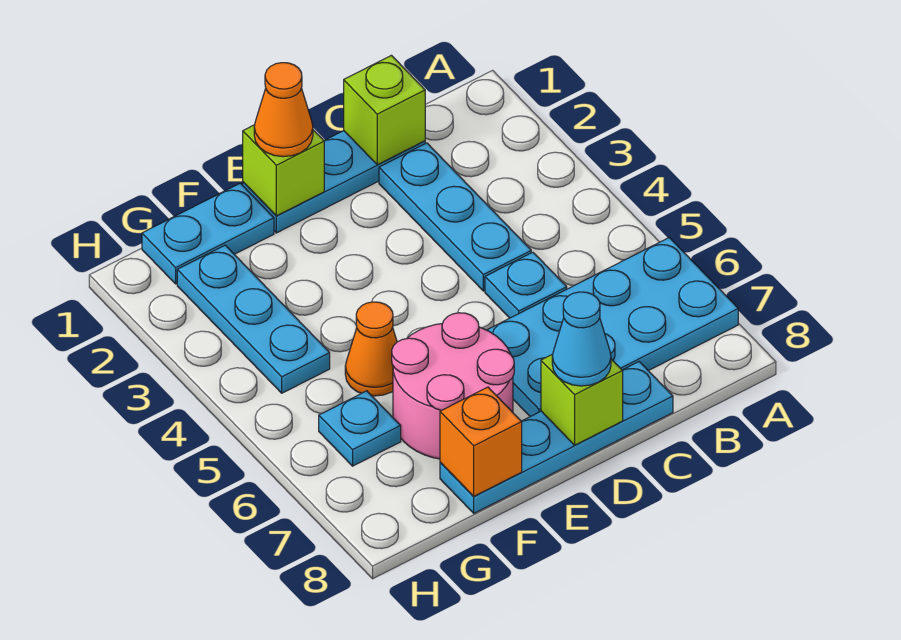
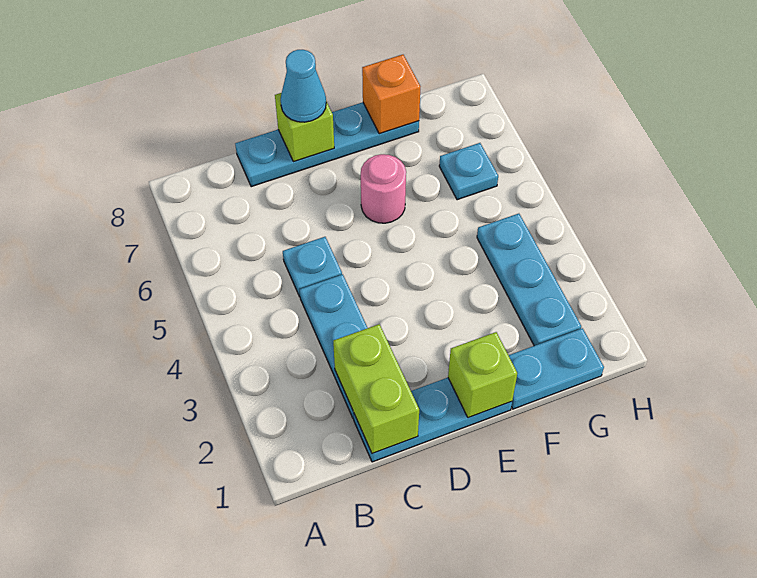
cyan plate A6:D7 level 1 -> none
lime brick C1 level 2 -> lime brick C1:C2 level 2
orange cone E1 level 3 -> none
pink round brick E6:F7 level 1 -> pink round brick E6 level 1
orange cone F5 level 1 -> none

